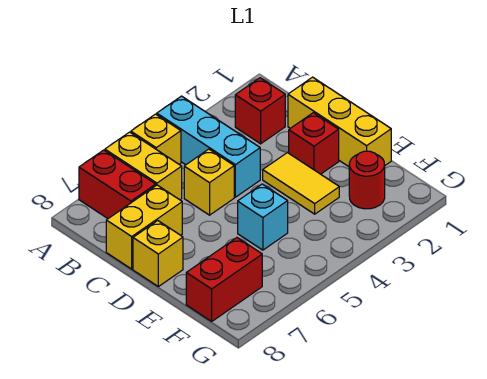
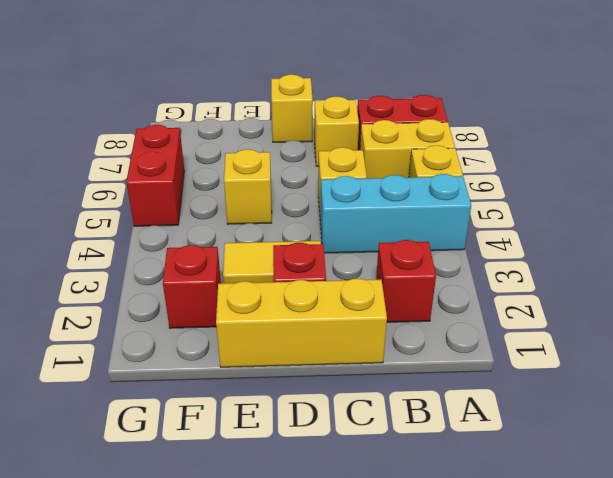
yellow brick C7:C8 level 1 -> yellow brick C7 level 1
cyan brick E5 level 1 -> yellow brick E5 level 1
red round brick F2 level 1 -> red brick F2 level 1
red brick F7:F8 level 1 -> red brick G5:G6 level 1

